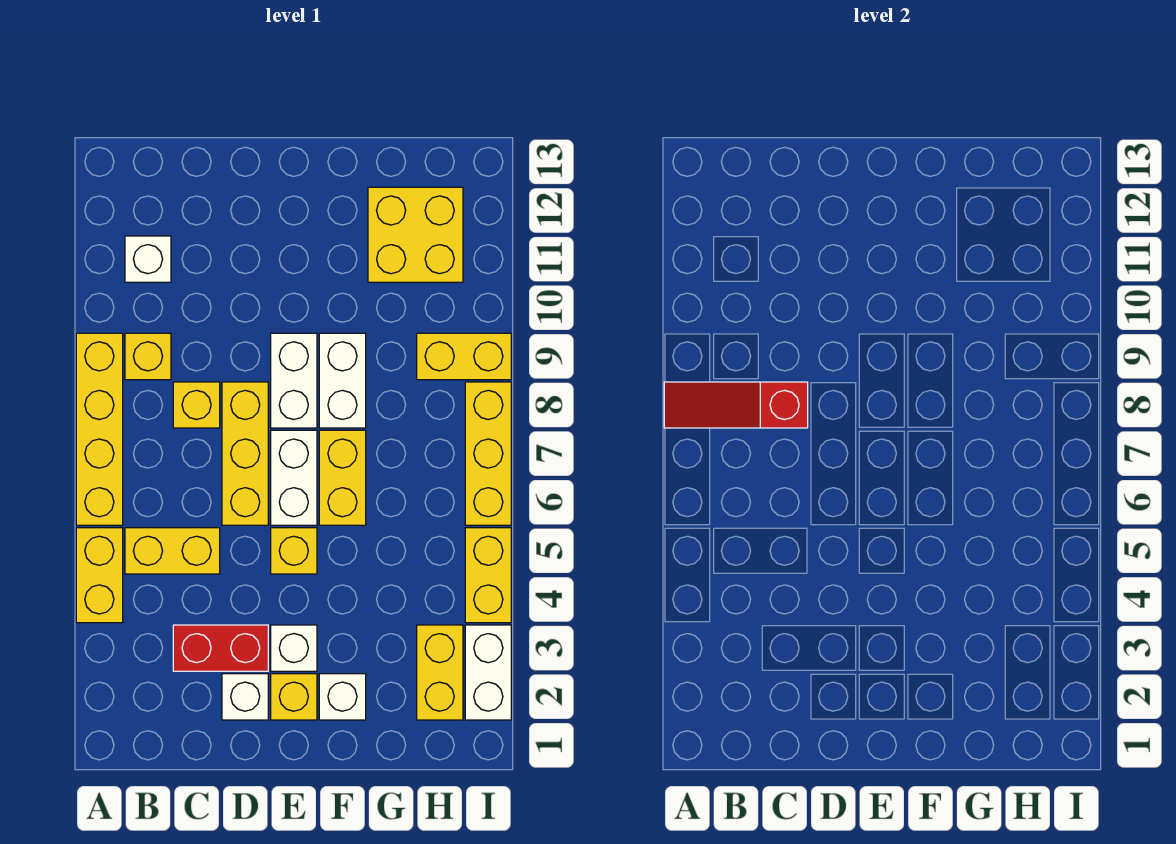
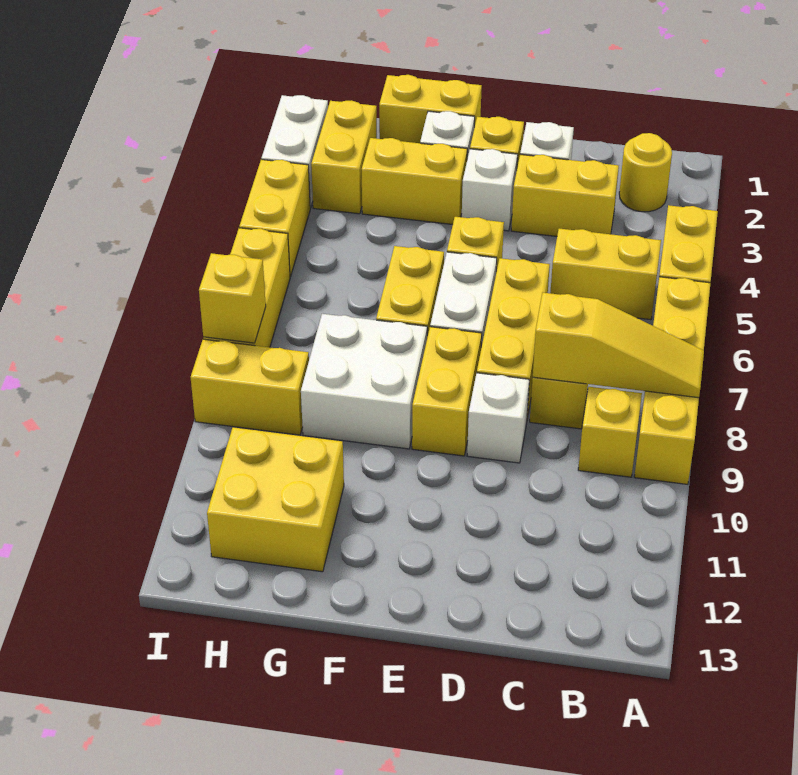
red slope A8:C8 level 2 top C -> yellow slope A8:C8 level 2 top C
none -> yellow round brick B2 level 1
white brick B11 level 1 -> white brick D9 level 1
red brick C3:D3 level 1 -> yellow brick C3:D3 level 1
white brick E8:E9 level 1 -> yellow brick E8:E9 level 1
none -> yellow brick F1:G1 level 1
none -> yellow brick F3:G3 level 1
white brick F8:F9 level 1 -> white brick F8:G9 level 1
none -> yellow brick I8 level 2

